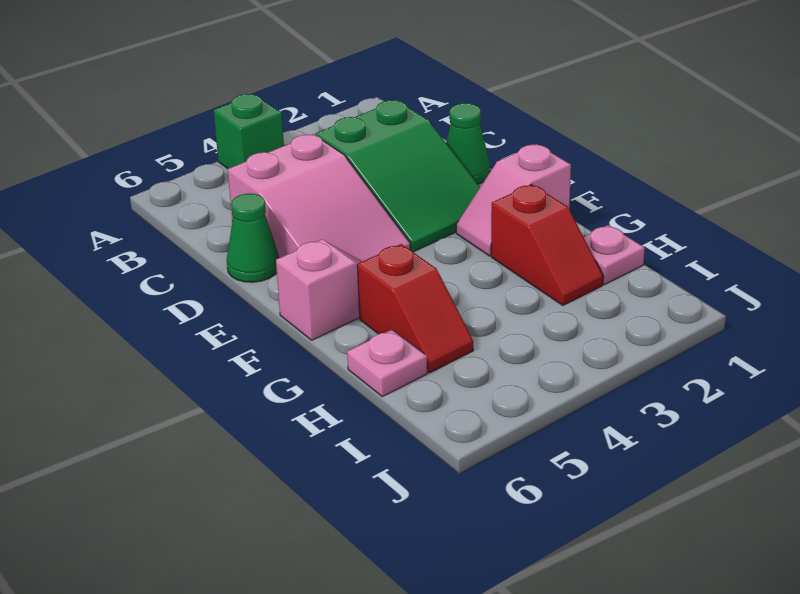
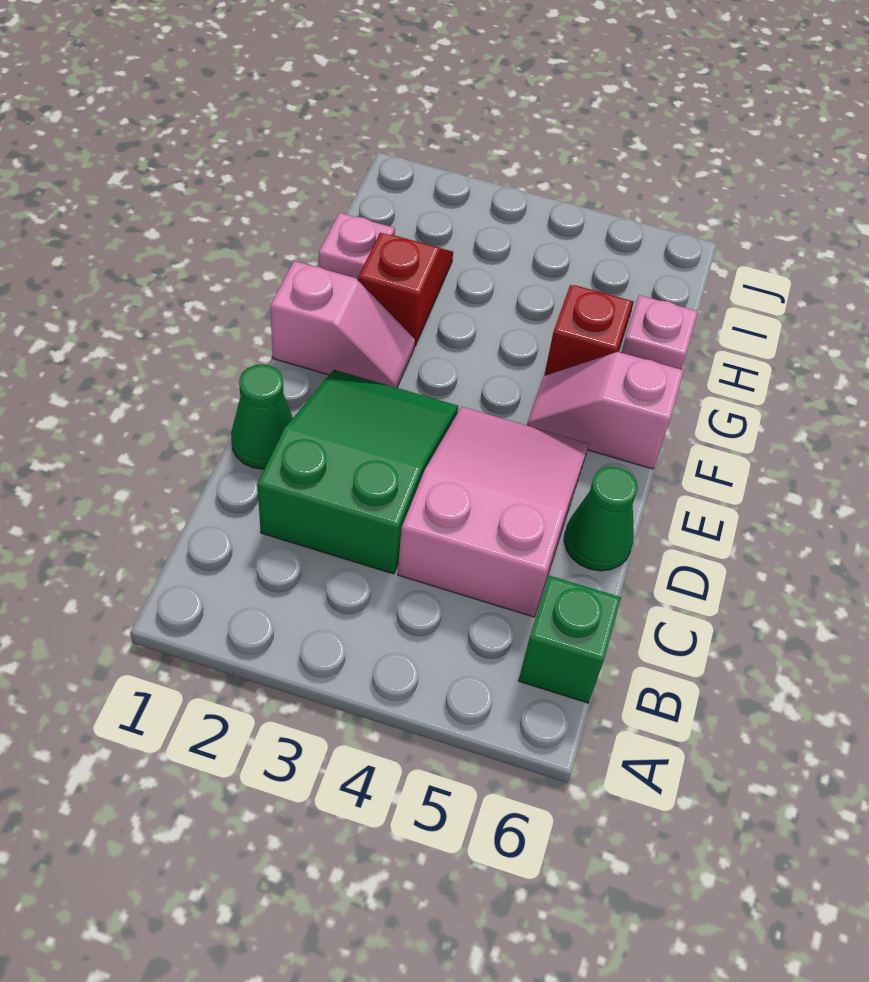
green brick A4 level 1 -> green brick B6 level 1

